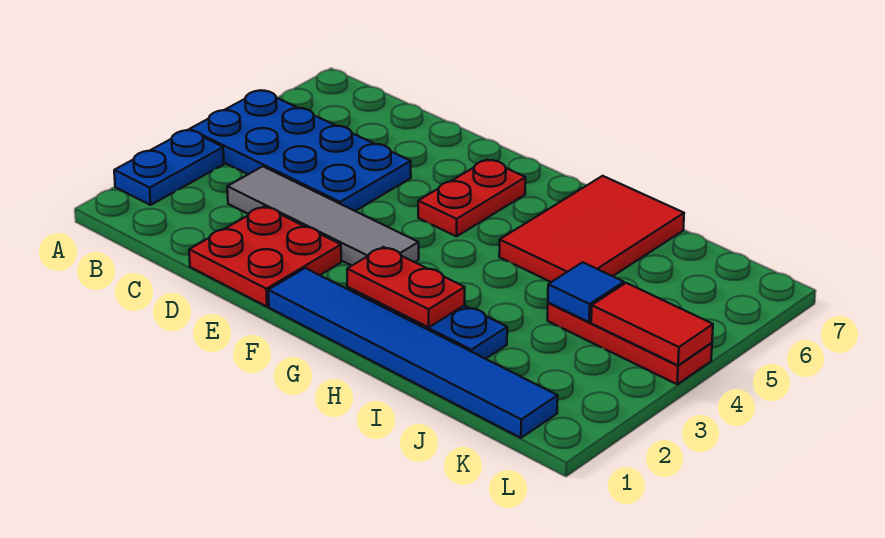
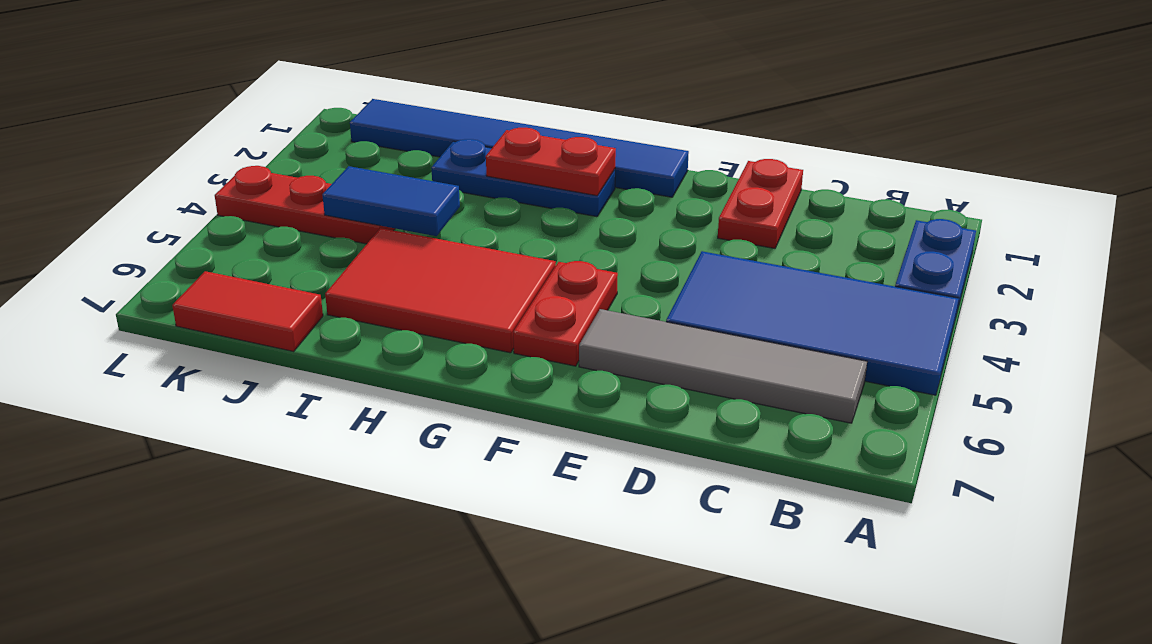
blue plate A4:D5 level 1 -> blue tile A4:D5 level 1
grey tile C3:F3 level 1 -> grey tile B6:E6 level 1
red plate D1:E2 level 1 -> red plate D1:D2 level 1
red tile H5:I7 level 1 -> red tile G5:I6 level 1
blue tile J4 level 2 -> blue tile I4:J4 level 2
red tile K4:L4 level 2 -> red tile J7:K7 level 1

